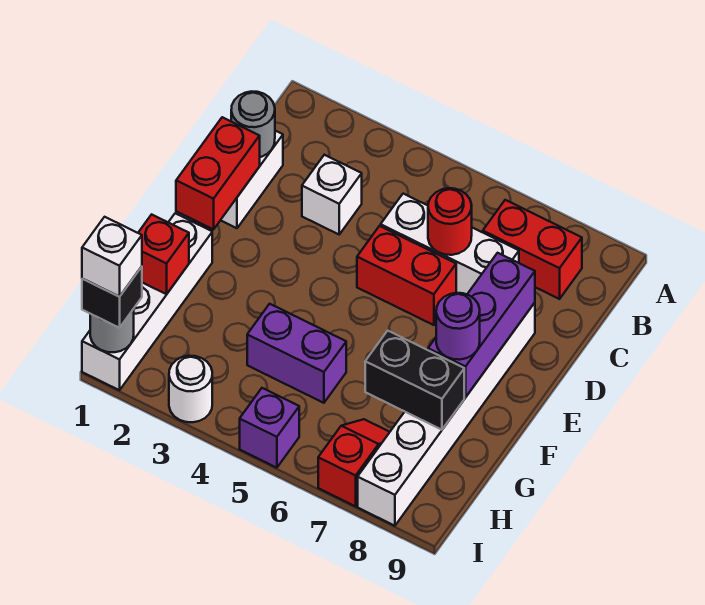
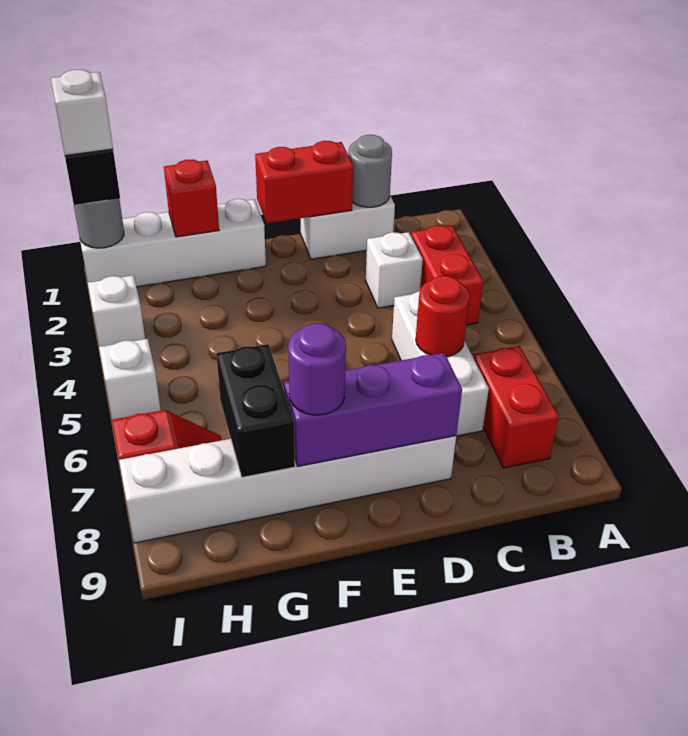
red brick D5:D6 level 1 -> red brick B3:B4 level 1
purple brick G4:G5 level 1 -> none
white round brick I3 level 1 -> white brick I3 level 1
purple brick I5 level 1 -> white brick I5 level 1

